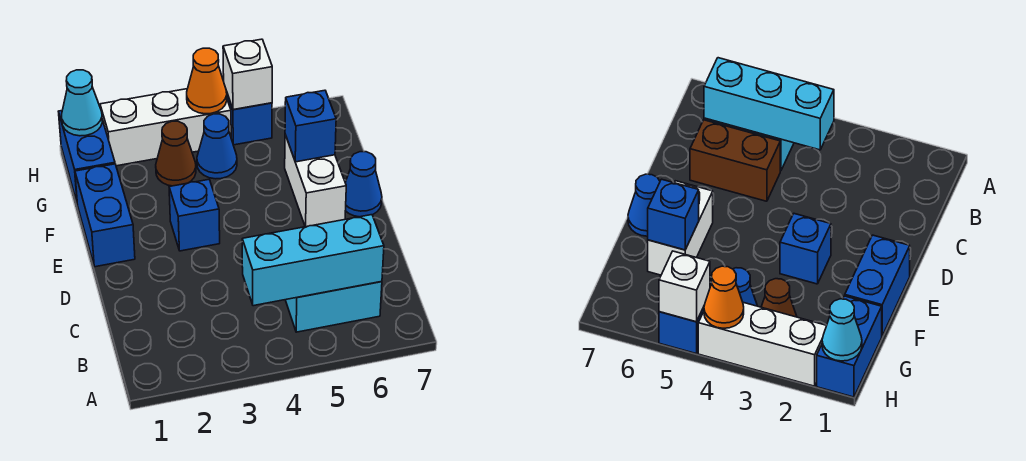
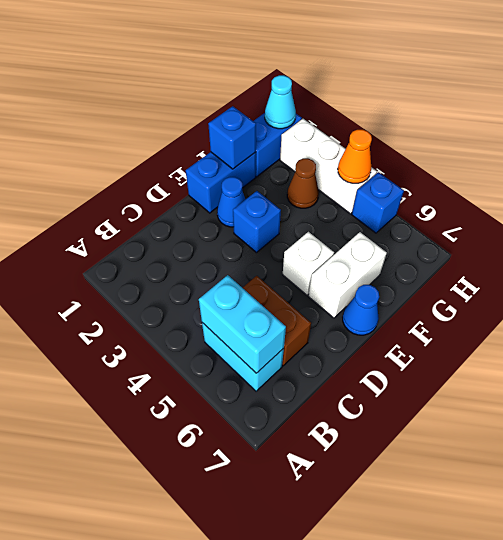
cyan brick B4:B6 level 2 -> cyan brick B5:B6 level 2
blue brick F6 level 2 -> blue brick F1 level 2
blue cone G4 level 1 -> blue cone E2 level 1
white brick H5 level 2 -> white brick E5 level 1

